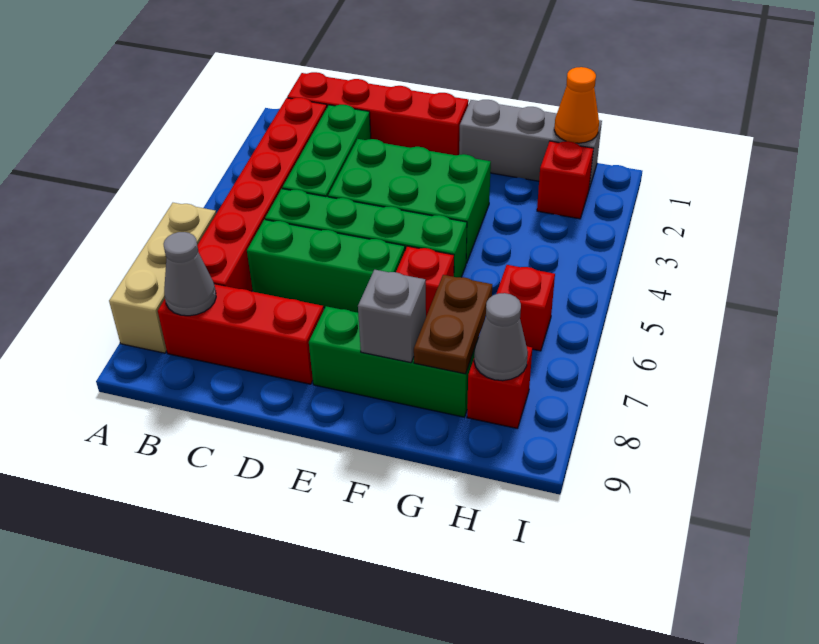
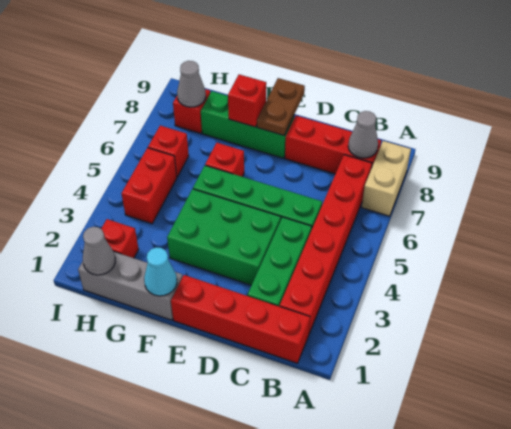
tan brick A6:A8 level 1 -> tan brick A7:A8 level 1
green brick C6:E6 level 1 -> none
none -> cyan cone F1 level 2
grey brick F8 level 2 -> red brick F8 level 2
brown plate G7:G8 level 2 -> brown plate E8:E9 level 2
orange cone H1 level 2 -> grey cone H1 level 2
none -> red brick H4:H5 level 1

